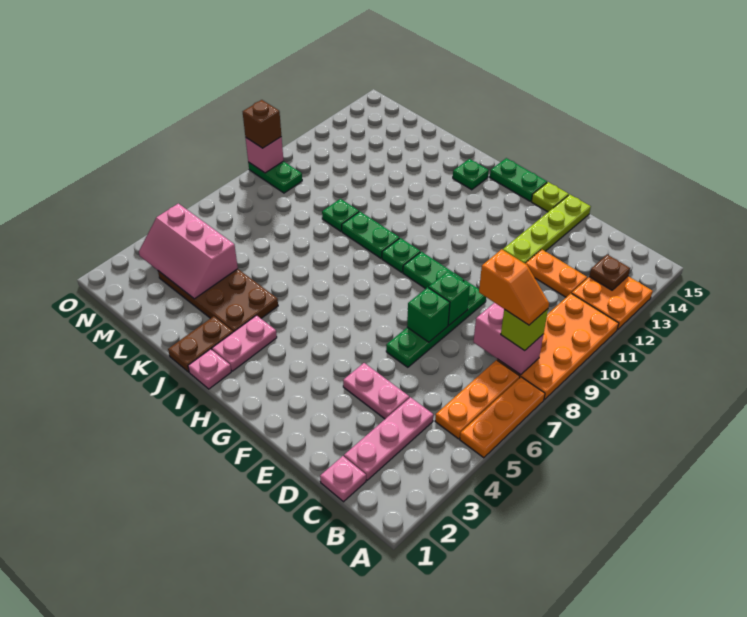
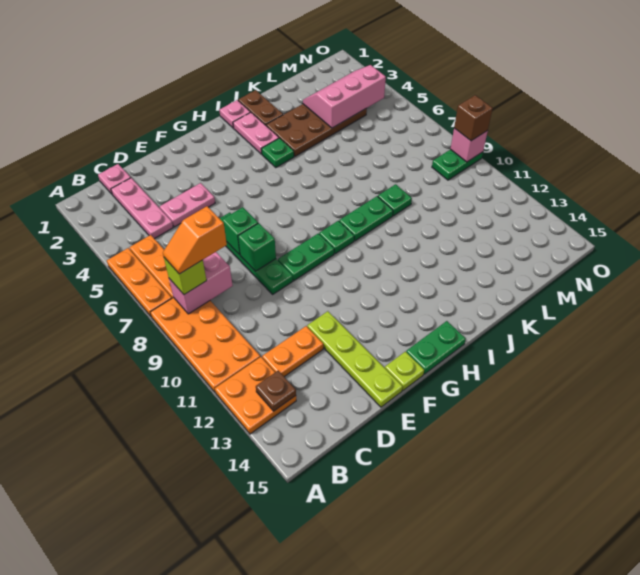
green plate I14 level 1 -> green plate I4 level 1

